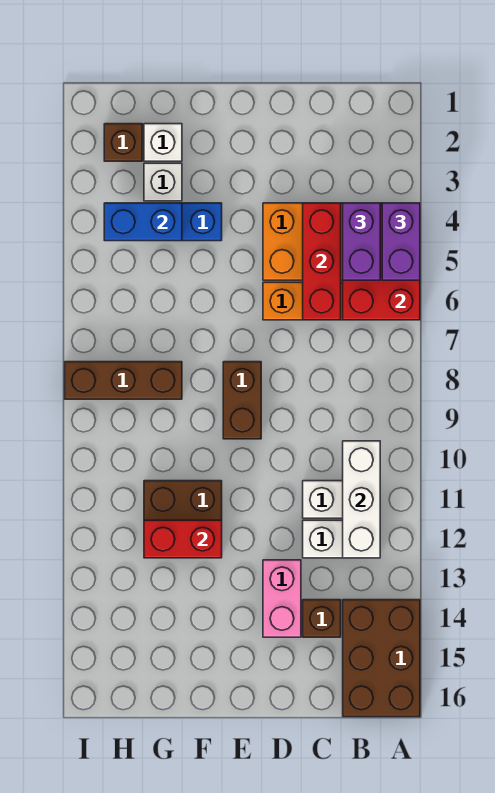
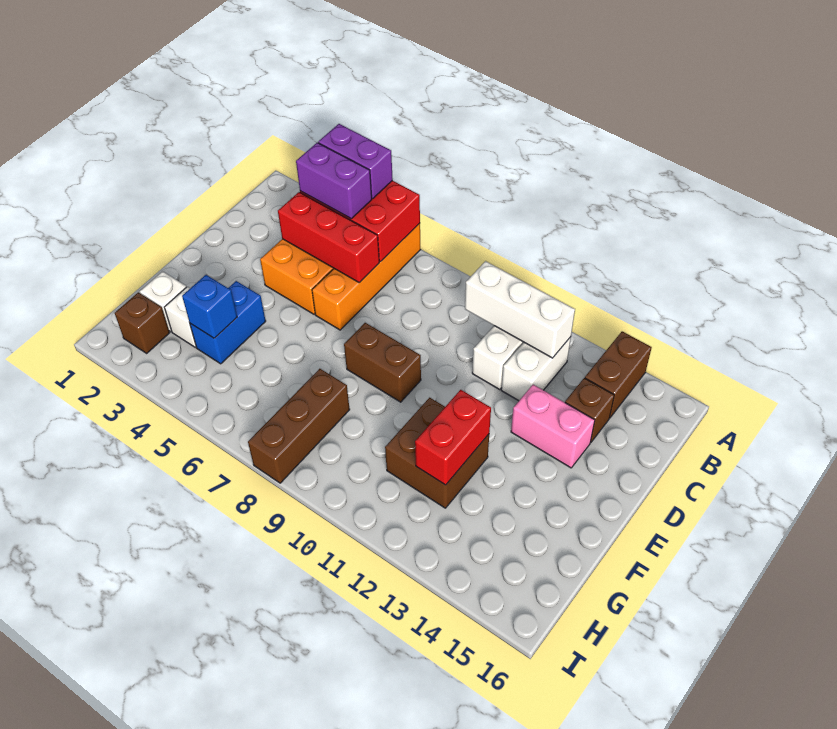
brown brick A14:B16 level 1 -> brown brick A14:B14 level 1
blue brick G4:H4 level 2 -> blue brick G4 level 2

